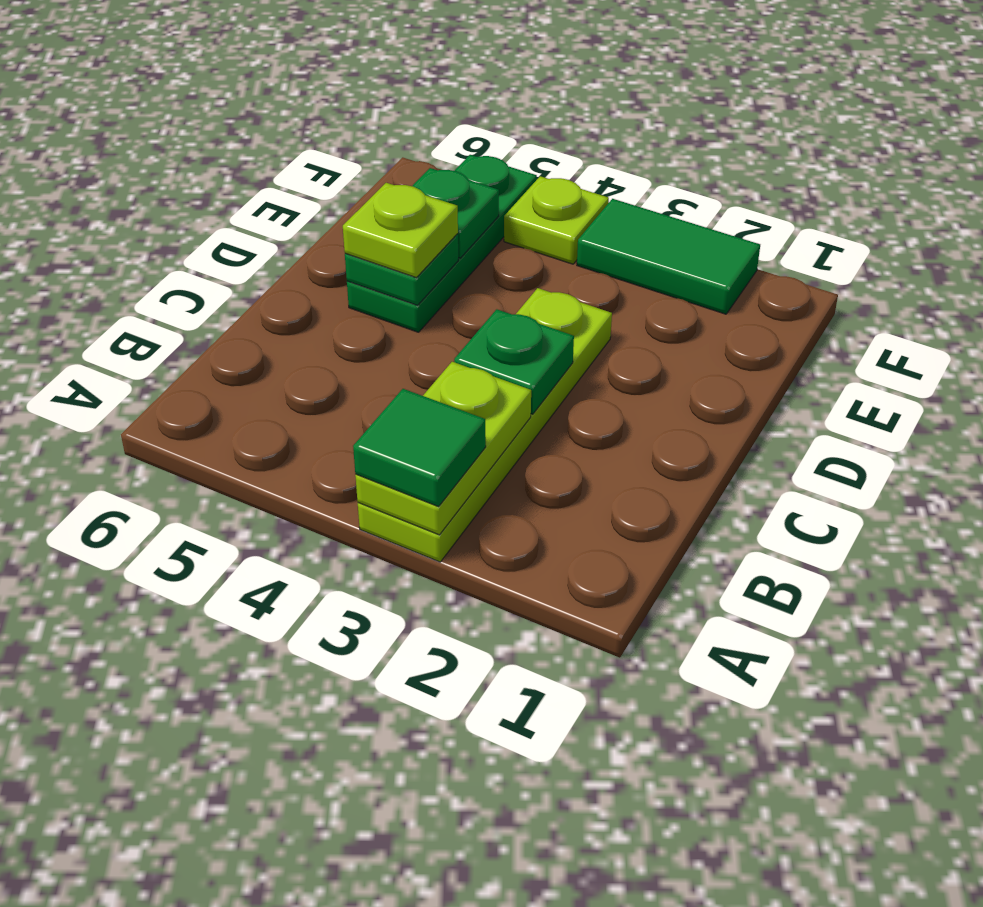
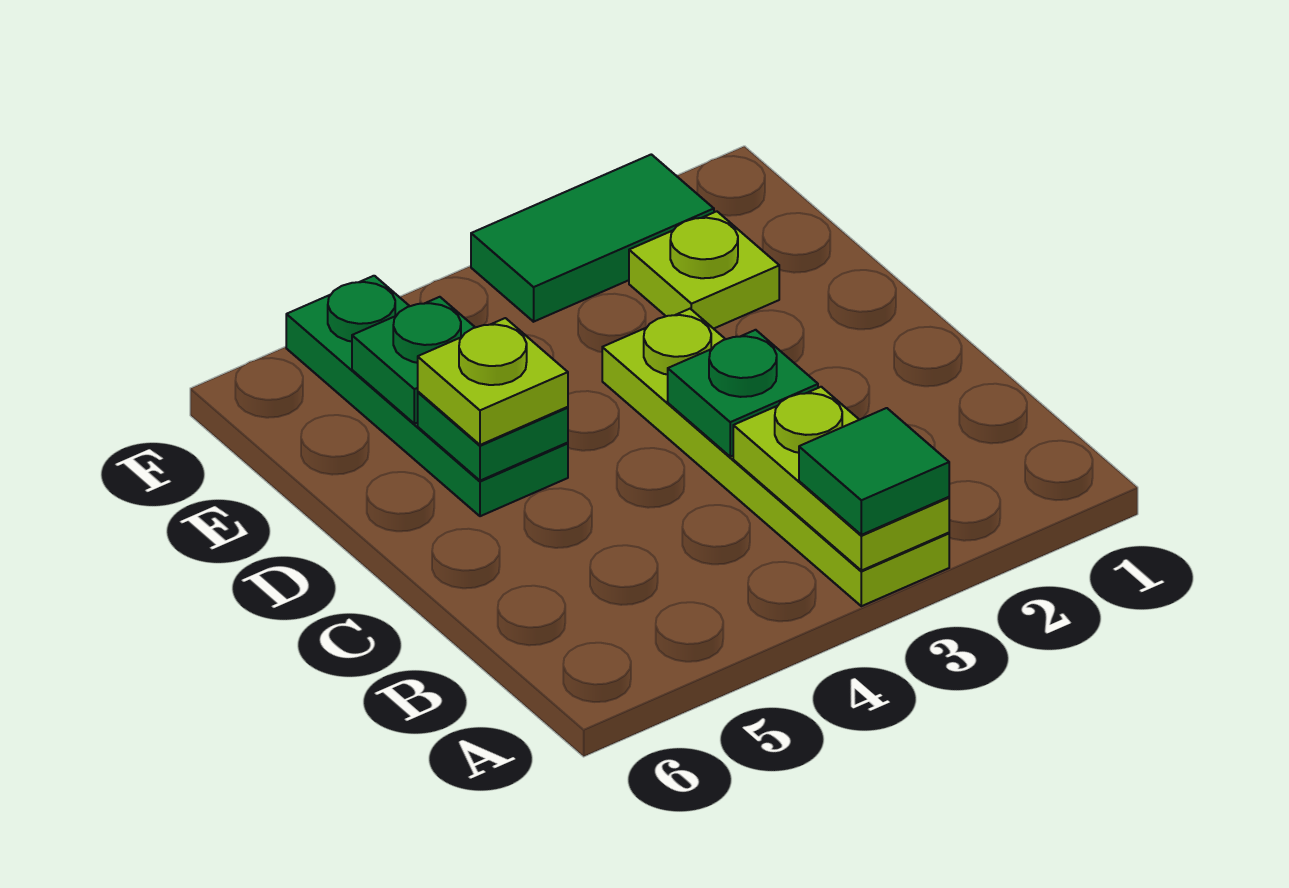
lime plate F4 level 1 -> lime plate E2 level 1

